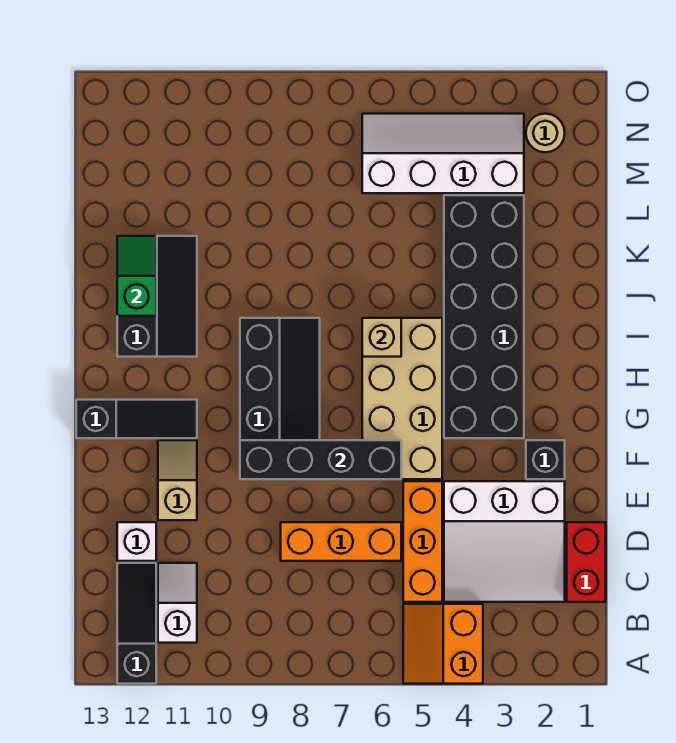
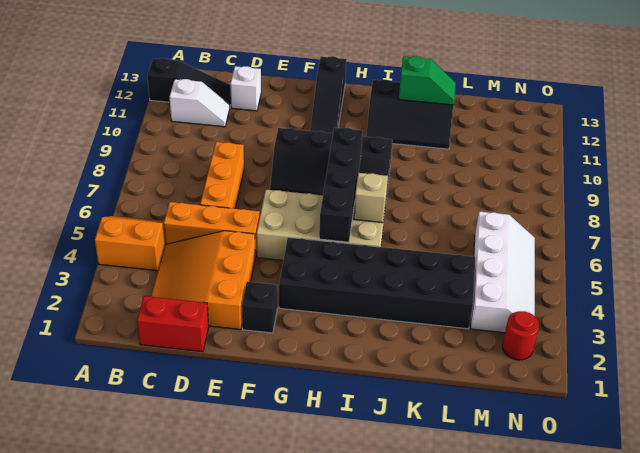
white slope C2:E4 level 1 top E -> orange slope C2:E4 level 1 top E
tan slope E11:F11 level 1 top E -> none
black brick F6:F9 level 2 -> black brick H5:H8 level 2
tan round brick N2 level 1 -> red round brick N2 level 1

